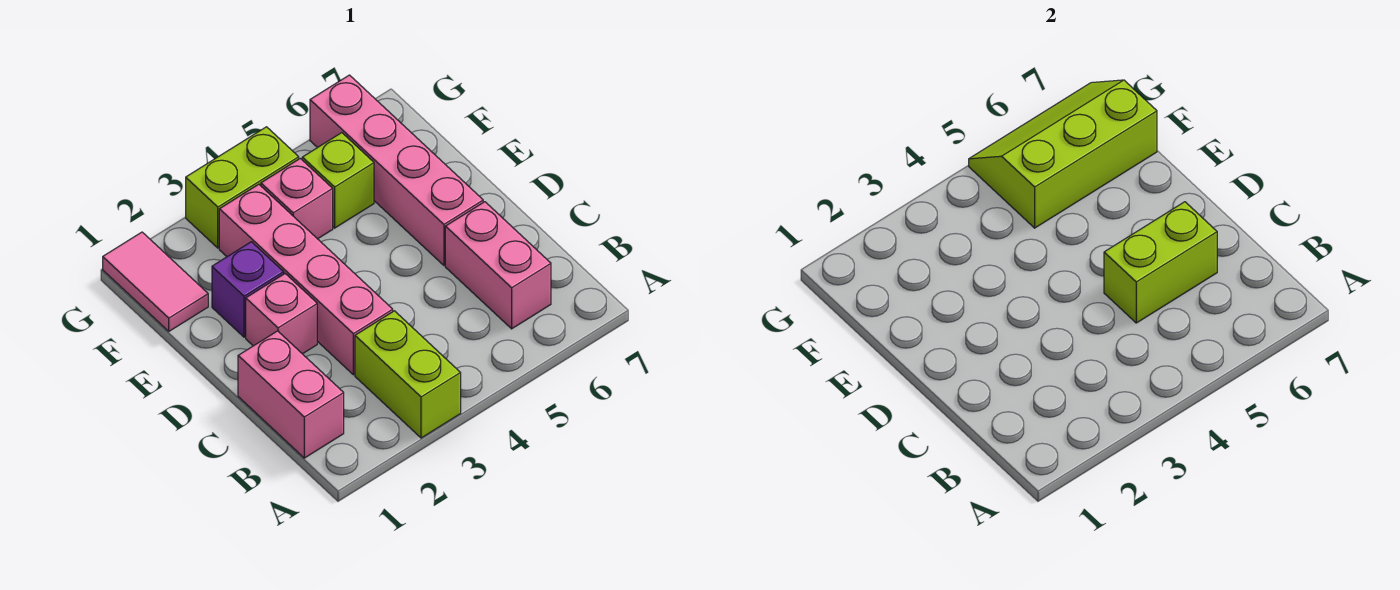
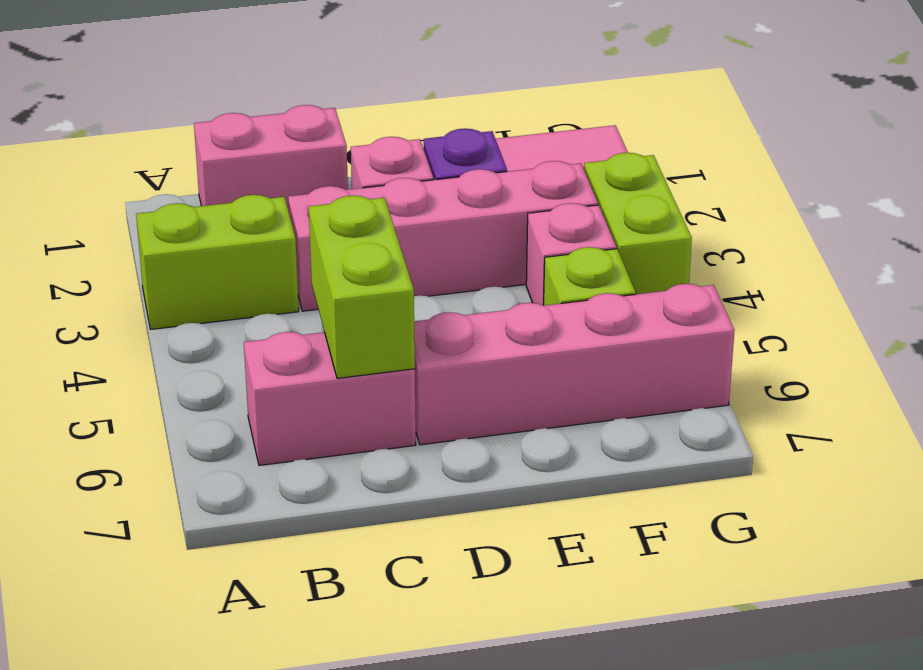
lime slope F5:G7 level 2 top F -> none

